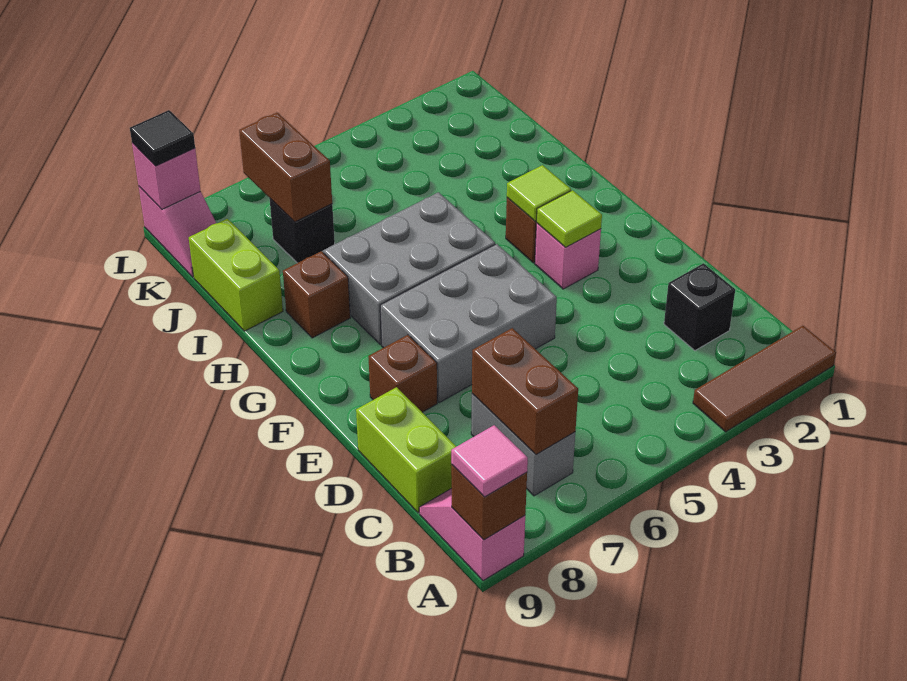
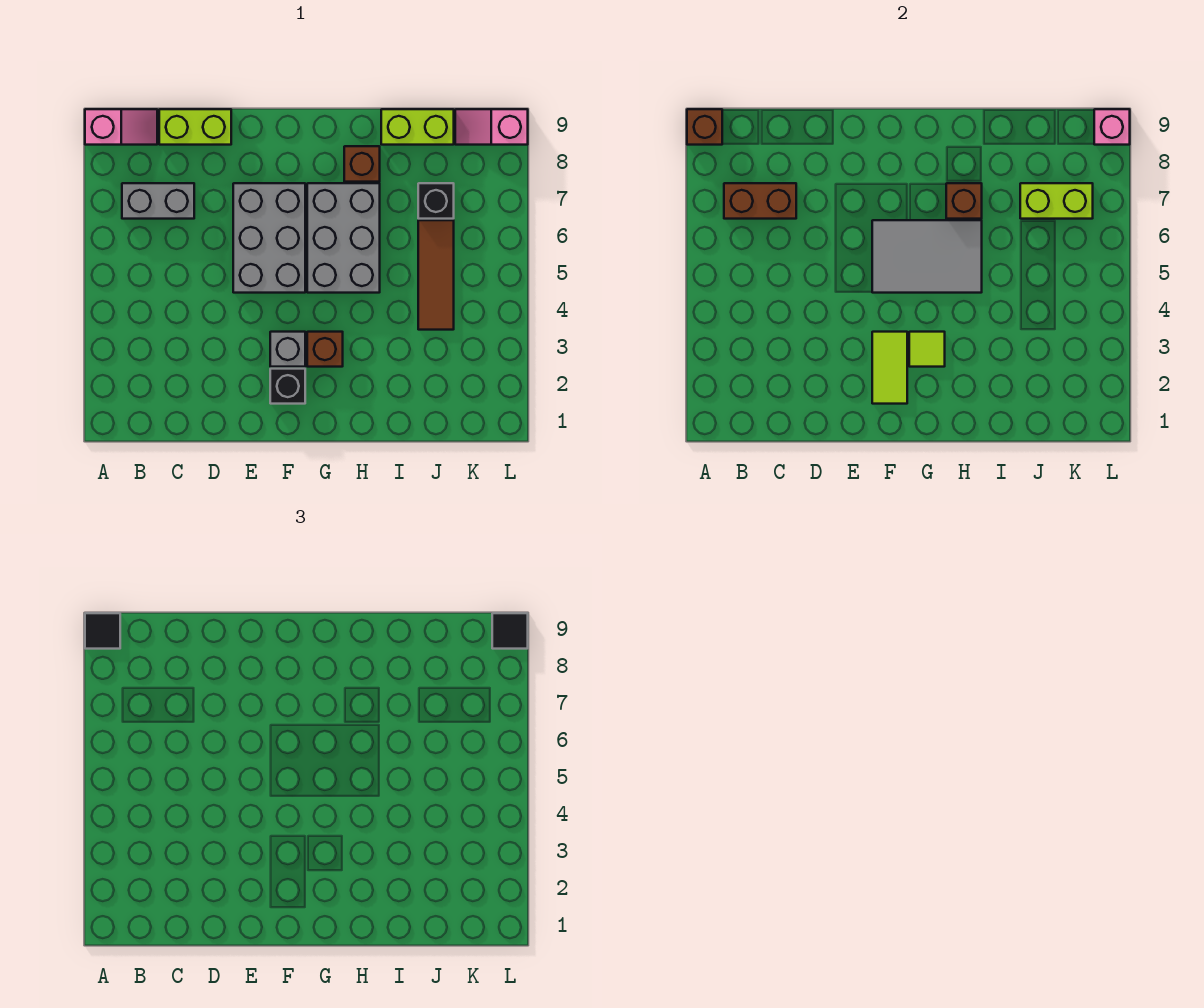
brown tile A1:A3 level 1 -> brown tile J4:J6 level 1
pink tile A9 level 3 -> black tile A9 level 3
black brick C2 level 1 -> black brick F2 level 1
brown brick E8 level 1 -> brown brick H7 level 2
pink brick F3 level 1 -> grey brick F3 level 1
lime tile F3 level 2 -> lime tile F2:F3 level 2
none -> grey tile F5:H6 level 2
brown brick J7:K7 level 2 -> lime brick J7:K7 level 2

